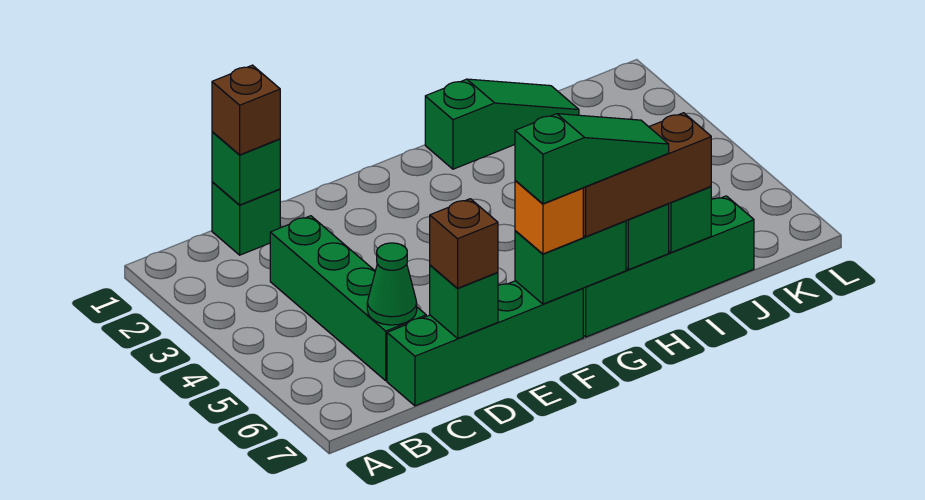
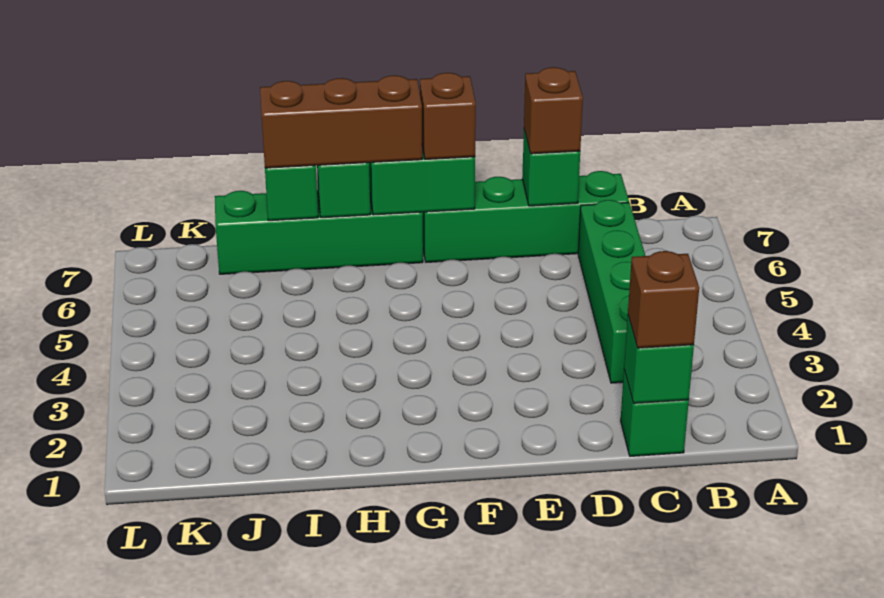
green cone C6 level 2 -> none
orange brick F7 level 3 -> brown brick F7 level 3
green slope F7:H7 level 4 top F -> none
green slope H1:J1 level 1 top H -> none

